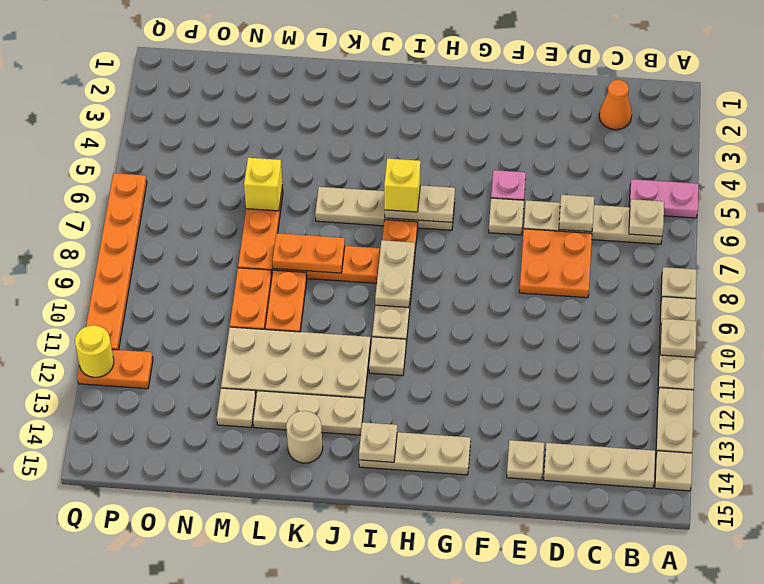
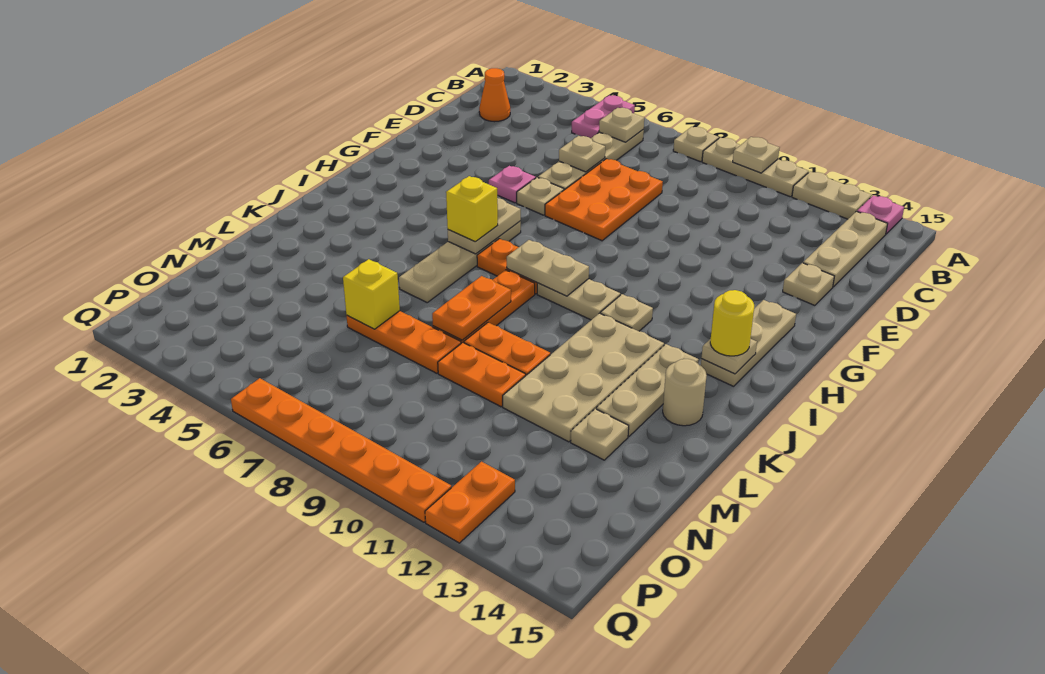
tan plate A14 level 1 -> pink plate A14 level 1
orange plate D7:E8 level 1 -> orange plate D7:F8 level 1
yellow round brick Q12 level 2 -> yellow round brick I14 level 3

